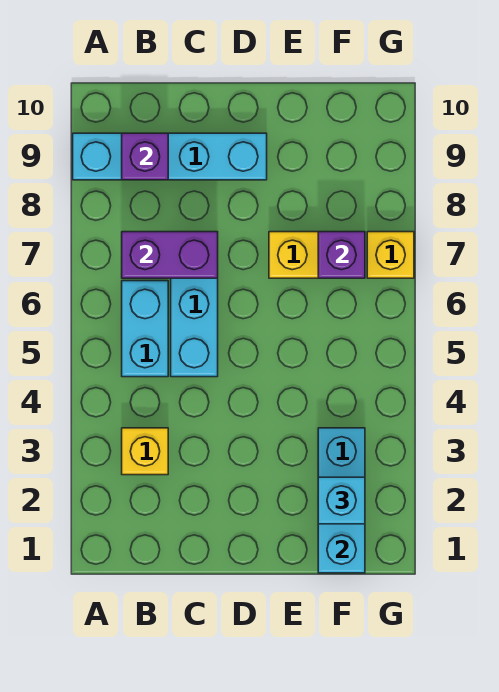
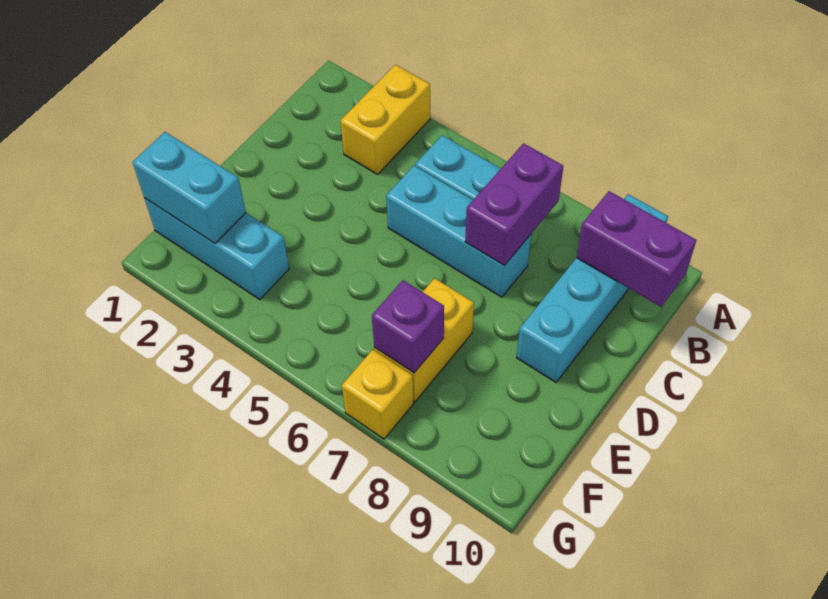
yellow brick B3 level 1 -> yellow brick A3:B3 level 1
purple brick B9 level 2 -> purple brick B9:B10 level 2
cyan brick F2 level 3 -> none

